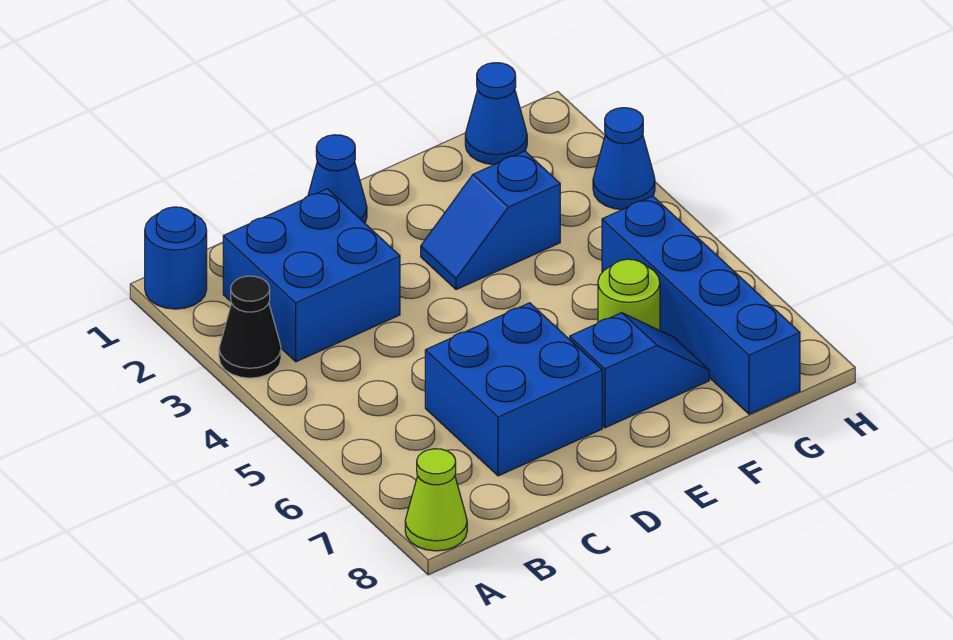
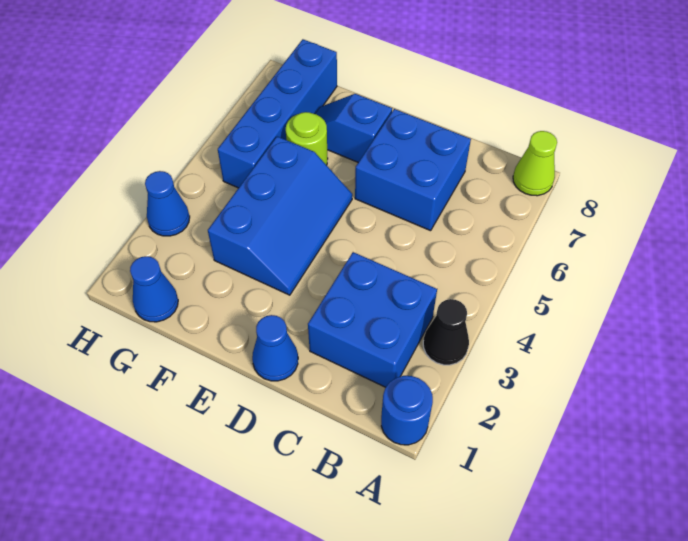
blue slope E3:F3 level 1 top F -> blue slope E3:F5 level 1 top F

